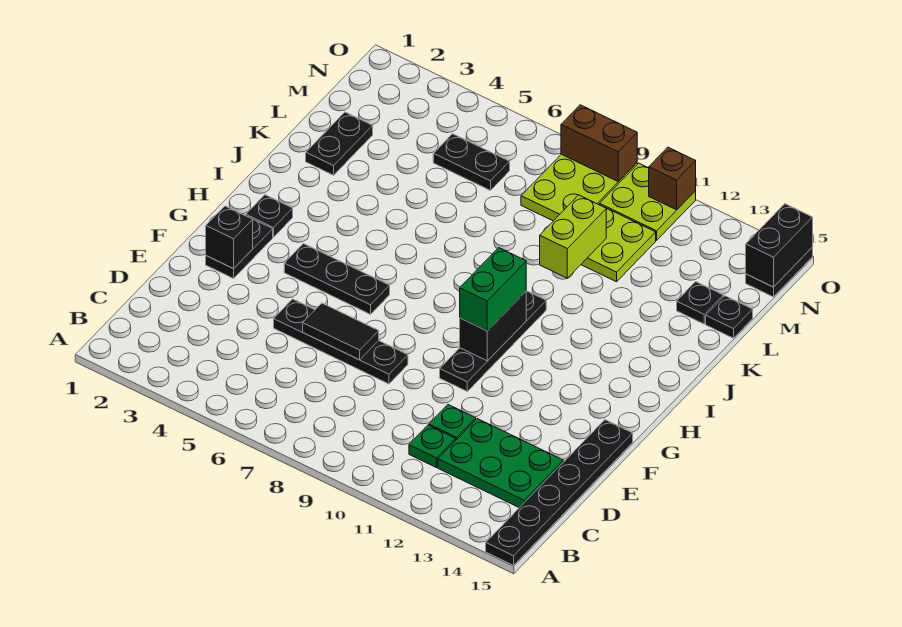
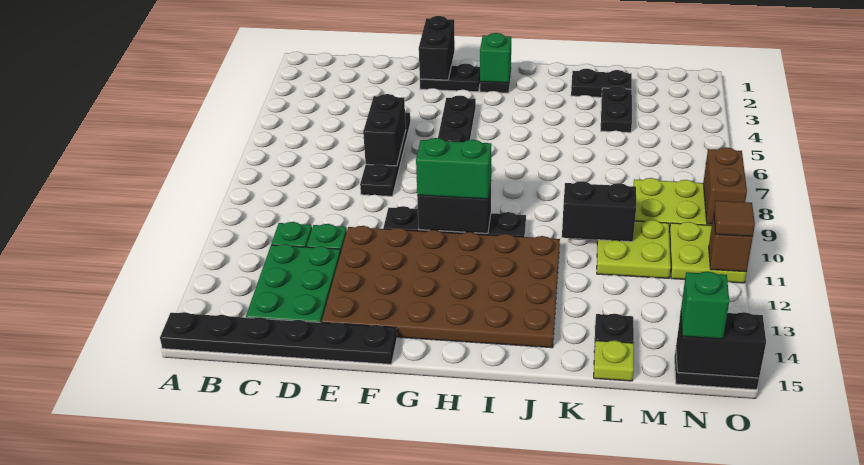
black tile E6:E7 level 2 -> black brick E6:E7 level 2
none -> brown plate E11:J14 level 1
black brick F2 level 2 -> black brick F1:F2 level 2
none -> green brick H2 level 2
lime brick K10:L10 level 2 -> black brick K10:L10 level 2
black plate L15 level 1 -> lime plate L15 level 1
black plate M5:M6 level 1 -> black plate L3:L4 level 1
none -> green brick N15 level 3
none -> brown tile O11 level 3

